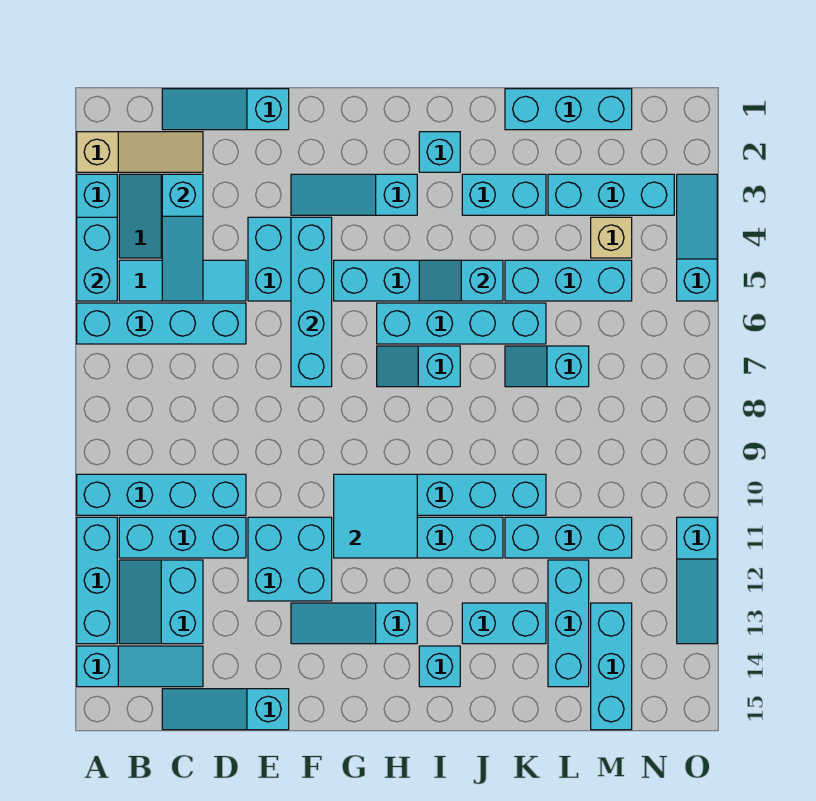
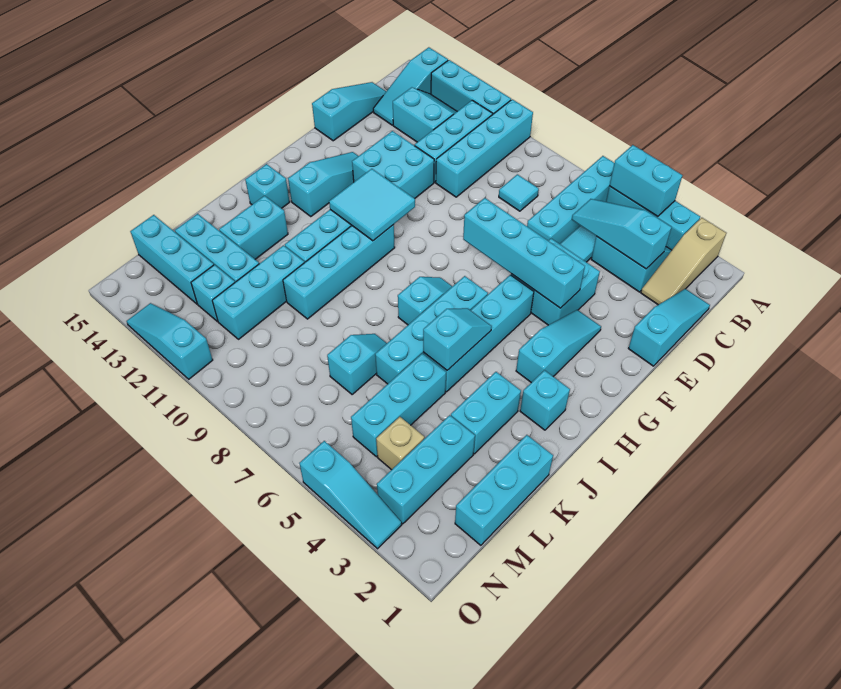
none -> cyan tile C8 level 1
none -> cyan brick M12 level 1

